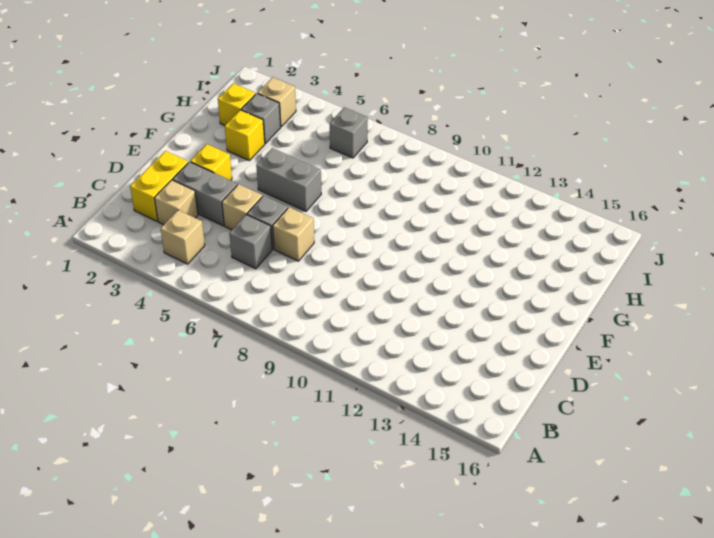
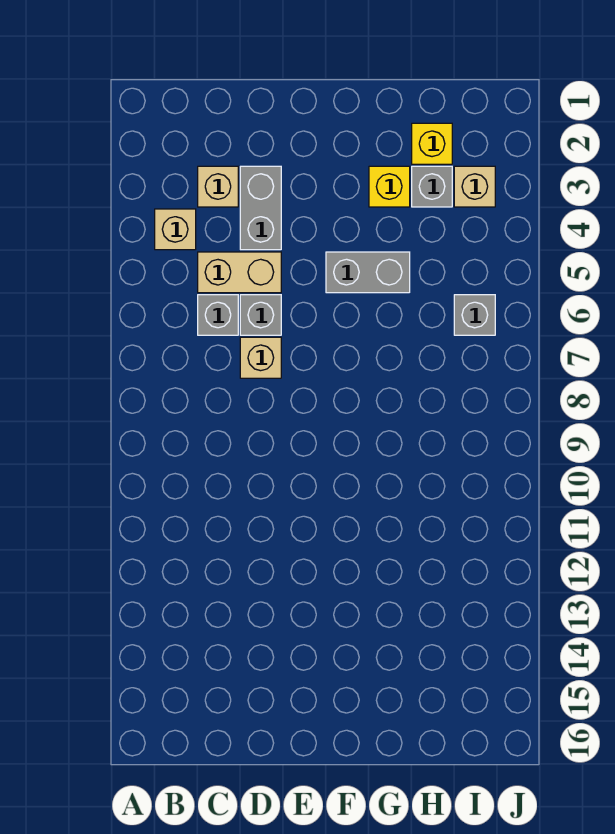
yellow brick C2:D2 level 1 -> none
tan brick D5 level 1 -> tan brick C5:D5 level 1
yellow brick E3 level 1 -> none
grey brick F5:F6 level 1 -> grey brick F5:G5 level 1

